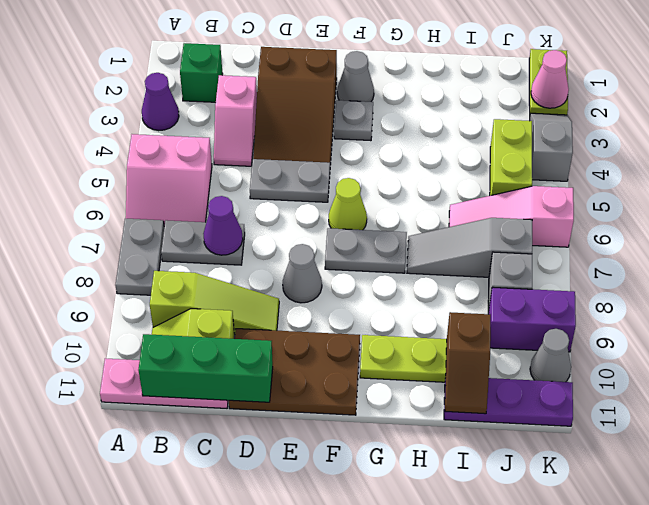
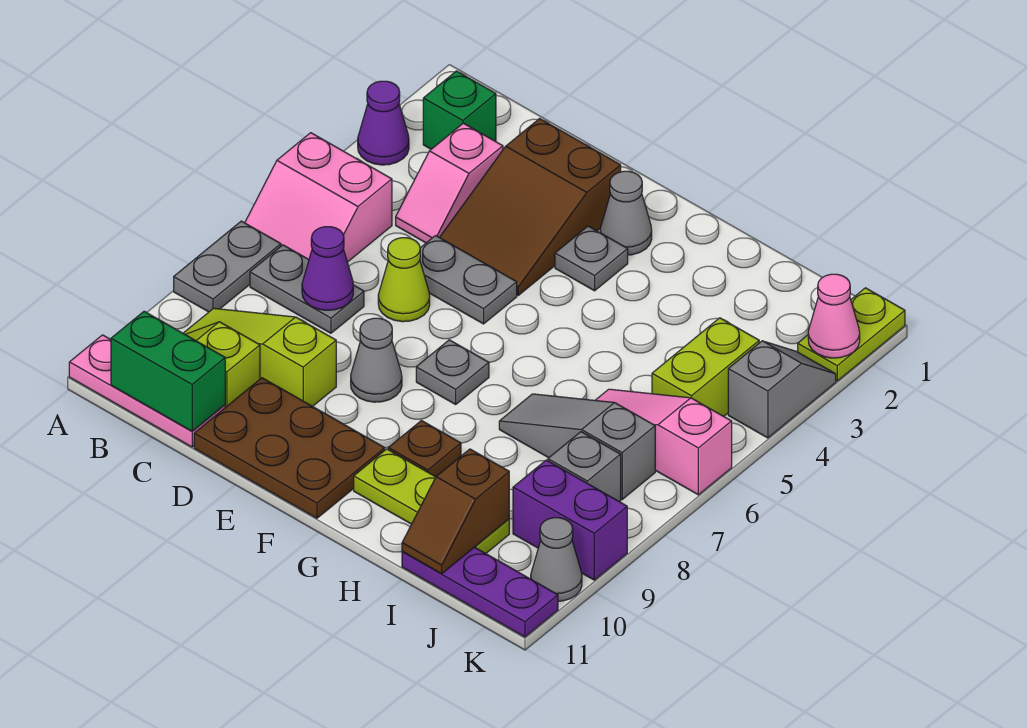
lime slope B9:D9 level 1 top B -> lime slope B9:D9 level 1 top D
green brick B11:D11 level 2 -> green brick B11:C11 level 2
lime cone F6 level 1 -> lime cone D6 level 1
grey plate F7:G7 level 1 -> grey plate F7 level 1
none -> brown plate G9 level 1

